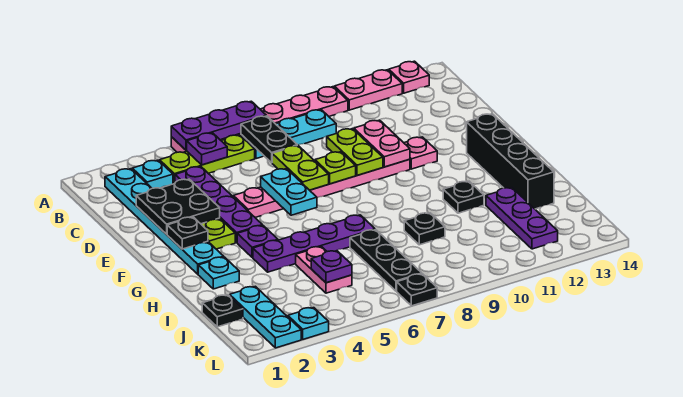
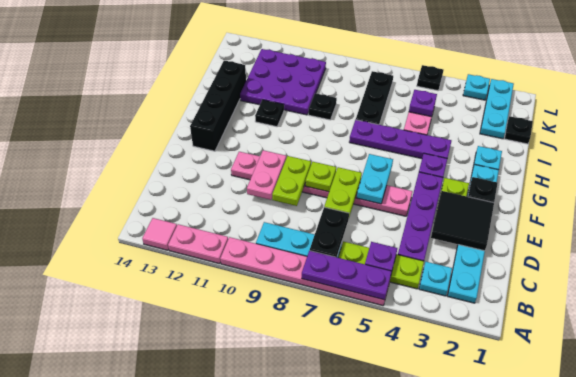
pink plate A13 level 1 -> pink tile A13 level 1
black plate D2:E3 level 2 -> black tile D2:E3 level 2
purple plate I12:K12 level 1 -> purple plate I10:K12 level 1
black plate L7 level 1 -> black plate L5 level 1

